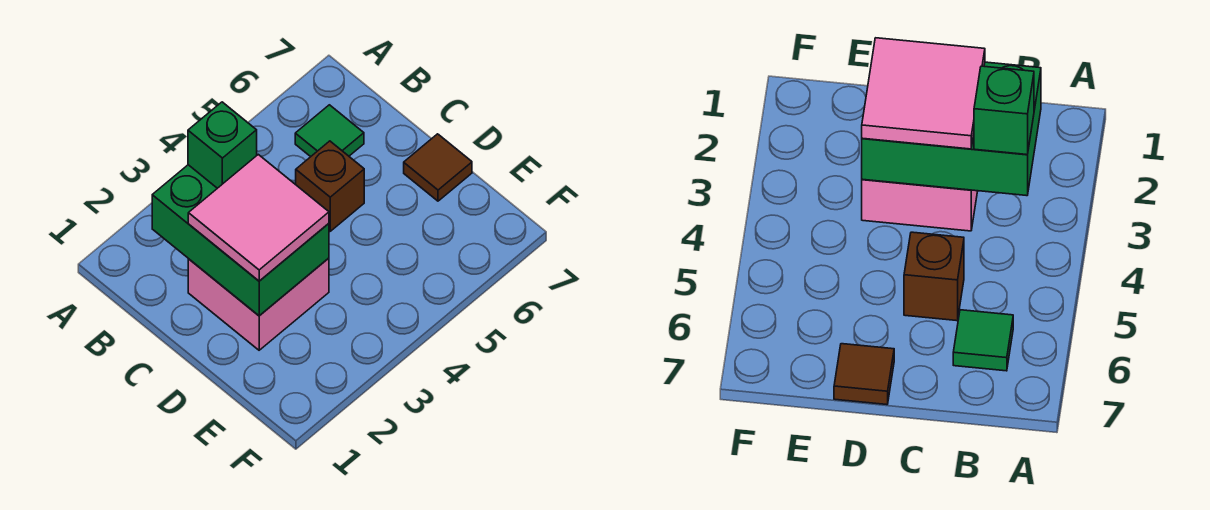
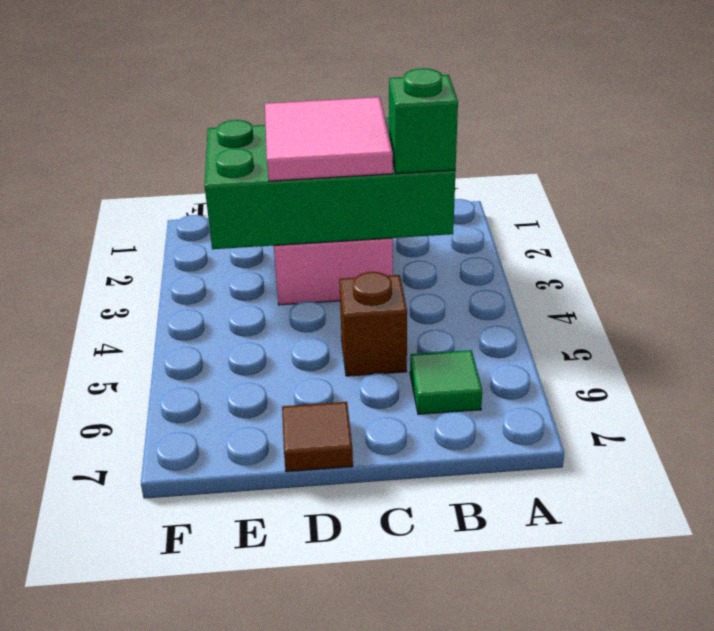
green brick B2:D3 level 2 -> green brick B2:E3 level 2

